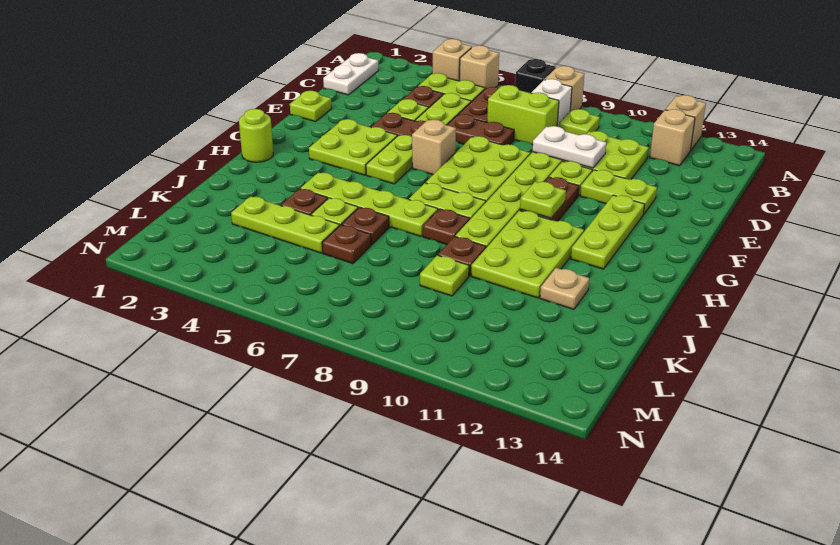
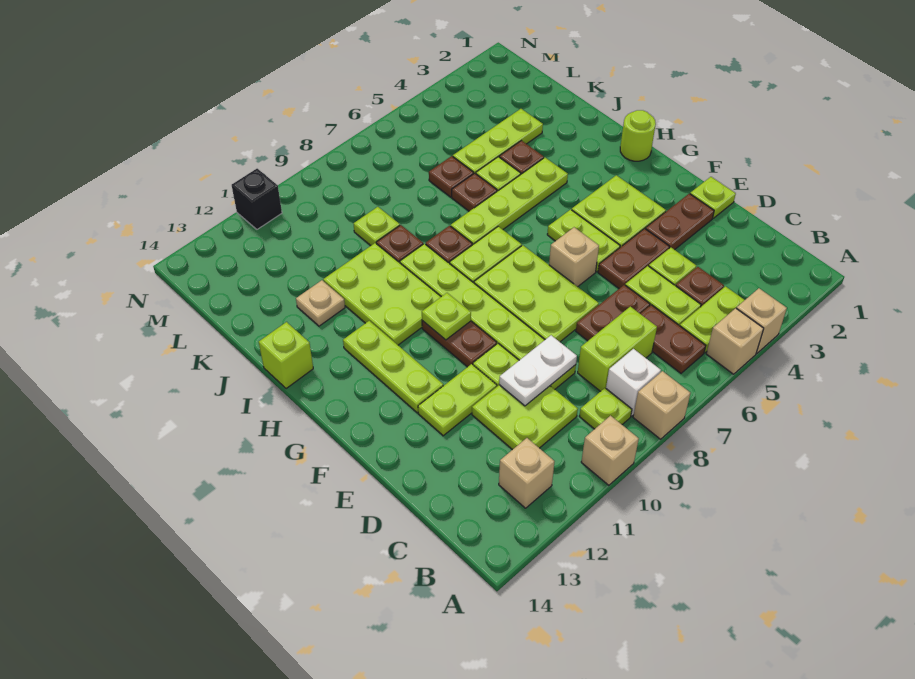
black brick A7 level 1 -> black brick N11 level 1
tan brick A12 level 1 -> tan brick A10 level 1
white plate B1:C1 level 1 -> none
none -> brown plate E2:E3 level 1
none -> lime brick I14 level 1

